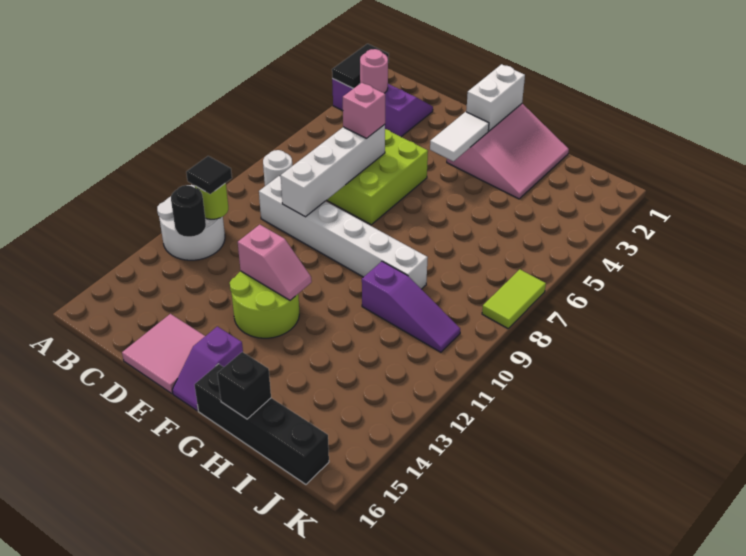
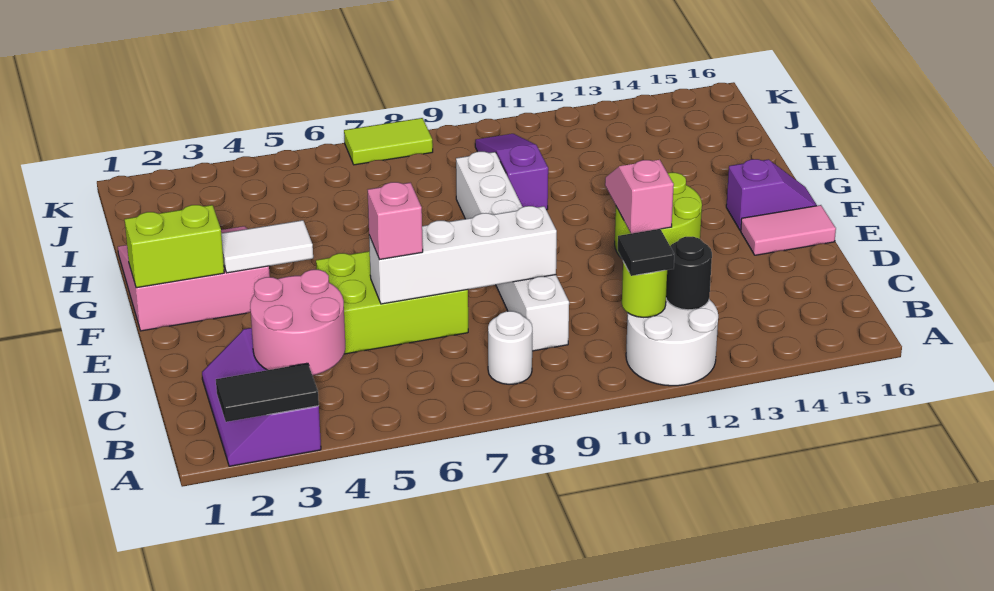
pink round brick B3 level 2 -> pink round brick B3:C4 level 2
pink tile D15:E16 level 1 -> pink tile E15:E16 level 1
white brick F1:F2 level 2 -> lime brick F1:F2 level 2
black brick G16:J16 level 1 -> none
black brick H16 level 2 -> none

